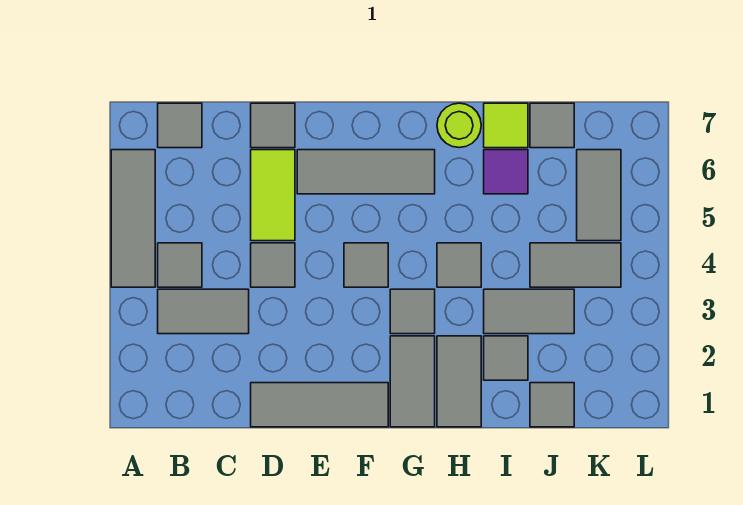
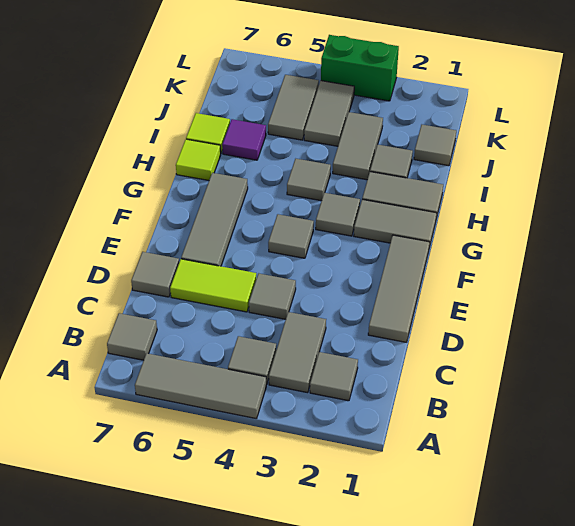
lime round brick H7 level 1 -> lime tile H7 level 1
grey tile J7 level 1 -> grey tile B2 level 1
grey tile K5:K6 level 1 -> grey tile J5:K5 level 1
none -> green brick L3:L4 level 1

